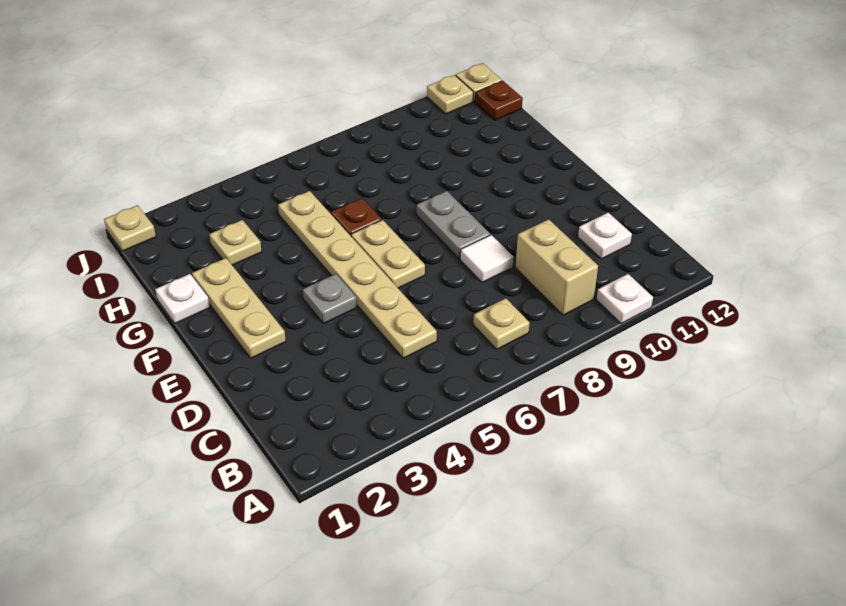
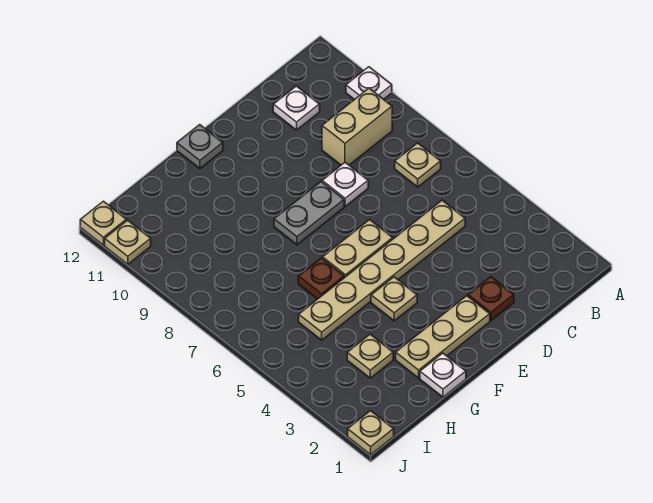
white tile D8 level 1 -> white plate D8 level 1
grey plate E4 level 1 -> grey plate F12 level 1
none -> tan plate F4 level 1
brown plate I12 level 1 -> brown plate D2 level 1

